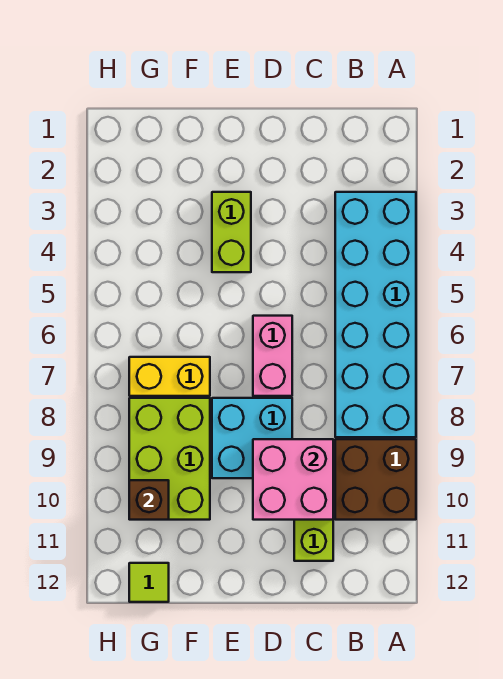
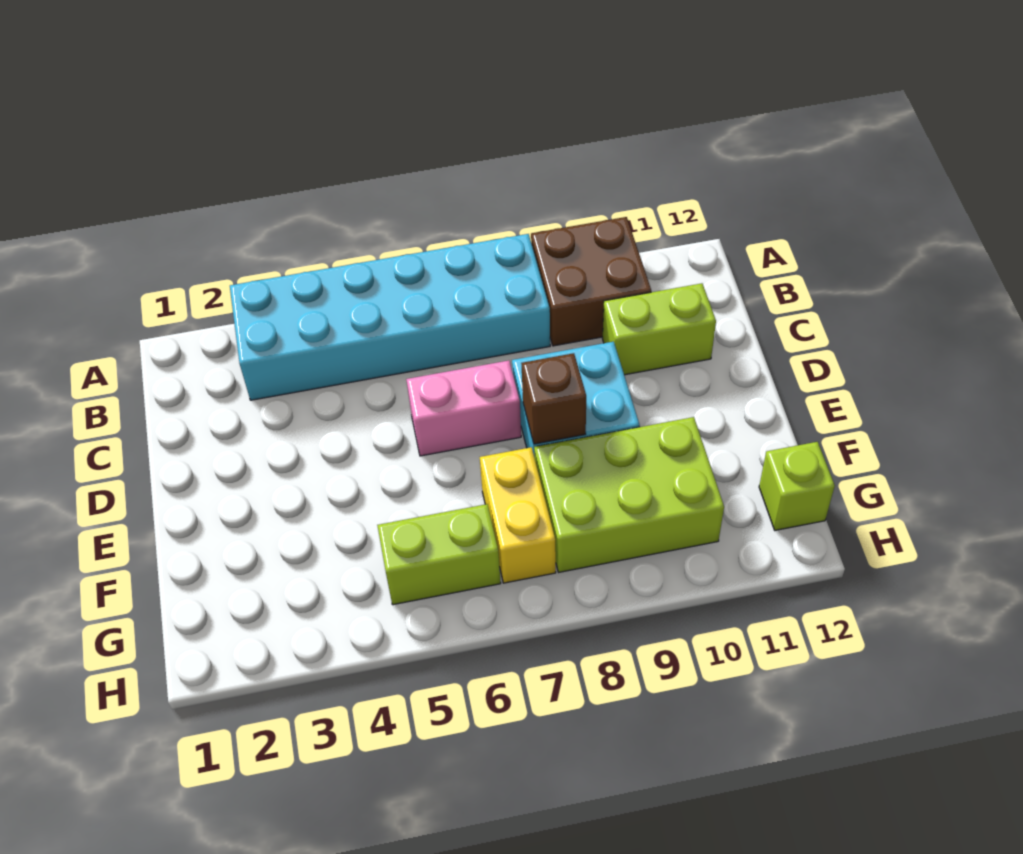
pink brick C9:D10 level 2 -> none
lime brick E3:E4 level 1 -> lime brick G5:G6 level 1
brown brick G10 level 2 -> brown brick E8 level 2
lime tile G12 level 1 -> lime brick G12 level 1

